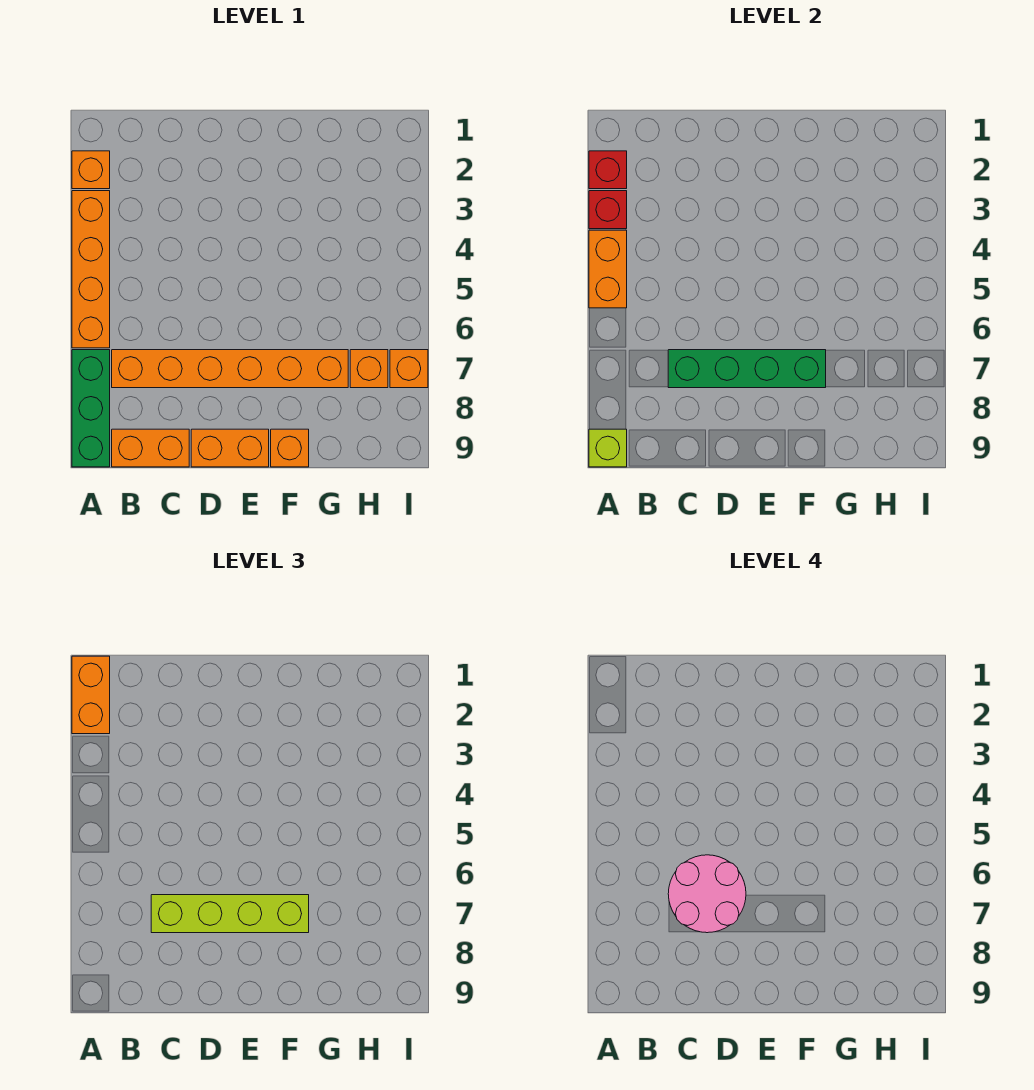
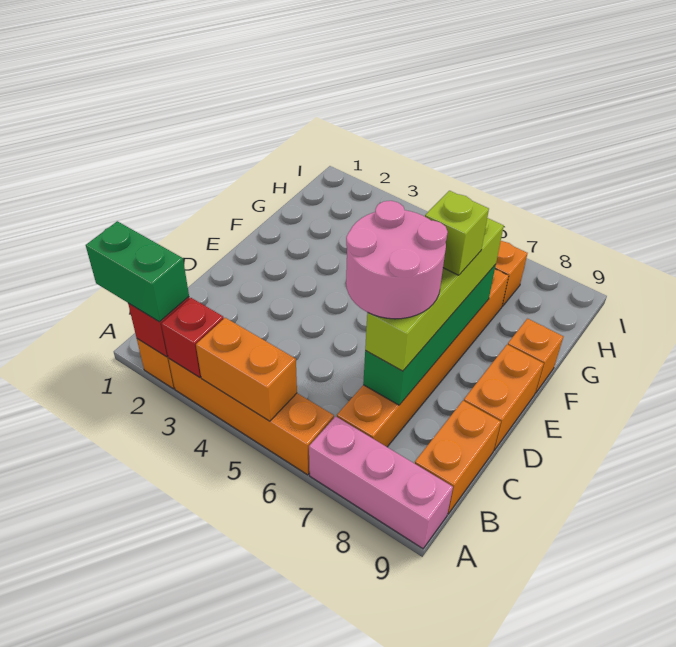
orange brick A1:A2 level 3 -> green brick A1:A2 level 3
green brick A7:A9 level 1 -> pink brick A7:A9 level 1
lime brick A9 level 2 -> lime brick E7 level 4
orange brick I7 level 1 -> none

